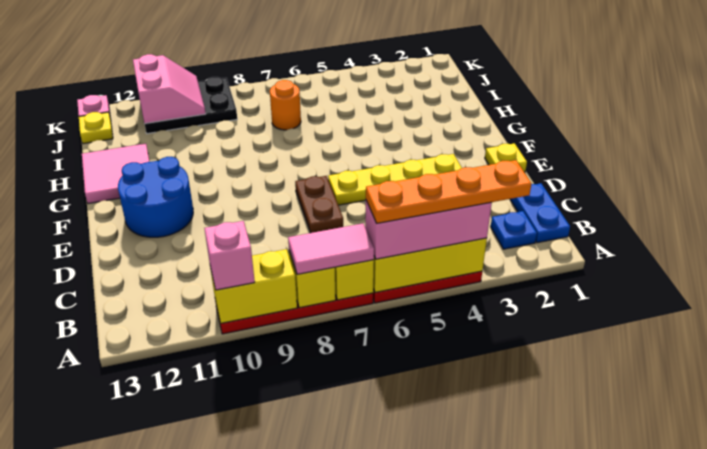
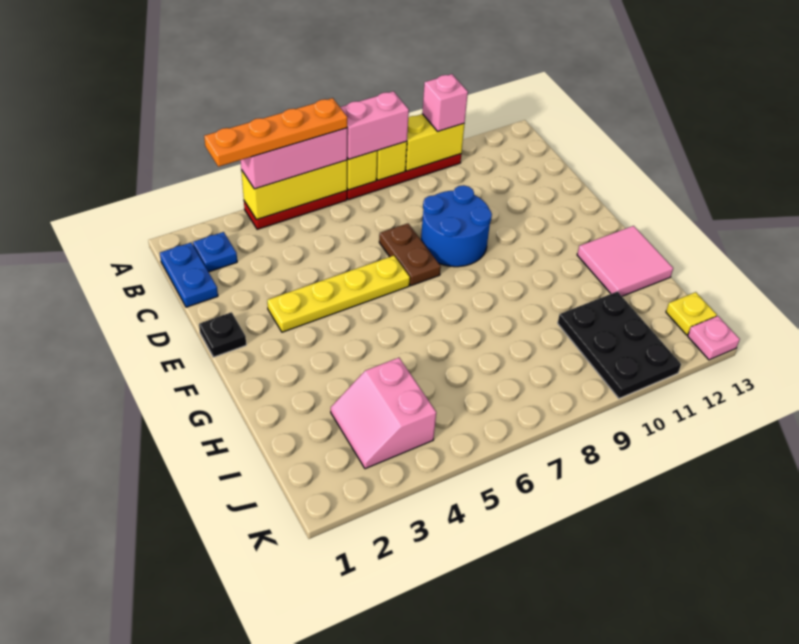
pink tile A7:A8 level 3 -> pink brick A7:A8 level 3
yellow plate E1 level 1 -> black plate E1 level 1
blue round brick E11:F12 level 1 -> blue round brick D8:E9 level 1
orange round brick I7 level 1 -> none
black plate J9:K11 level 1 -> black plate I10:K11 level 1
pink slope J10:K11 level 2 top 11 -> pink slope I3:J4 level 1 top 4

